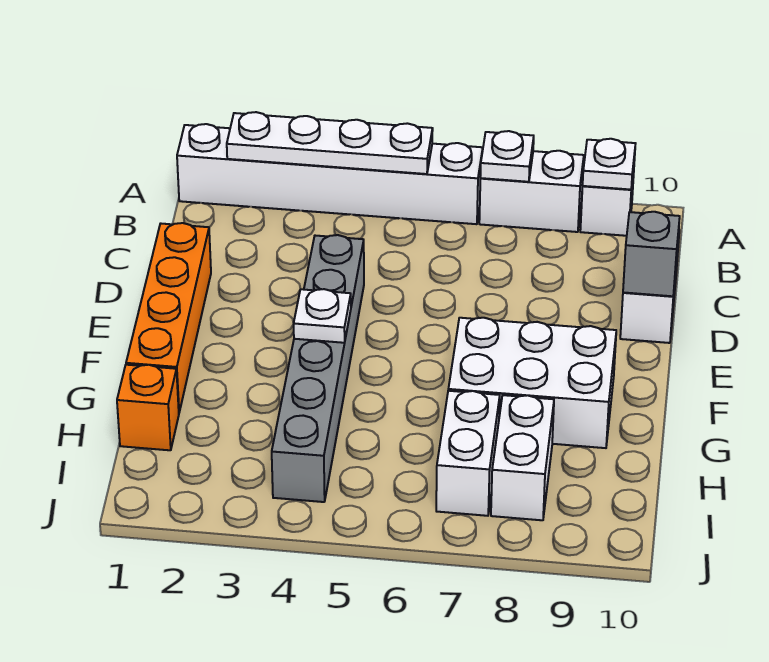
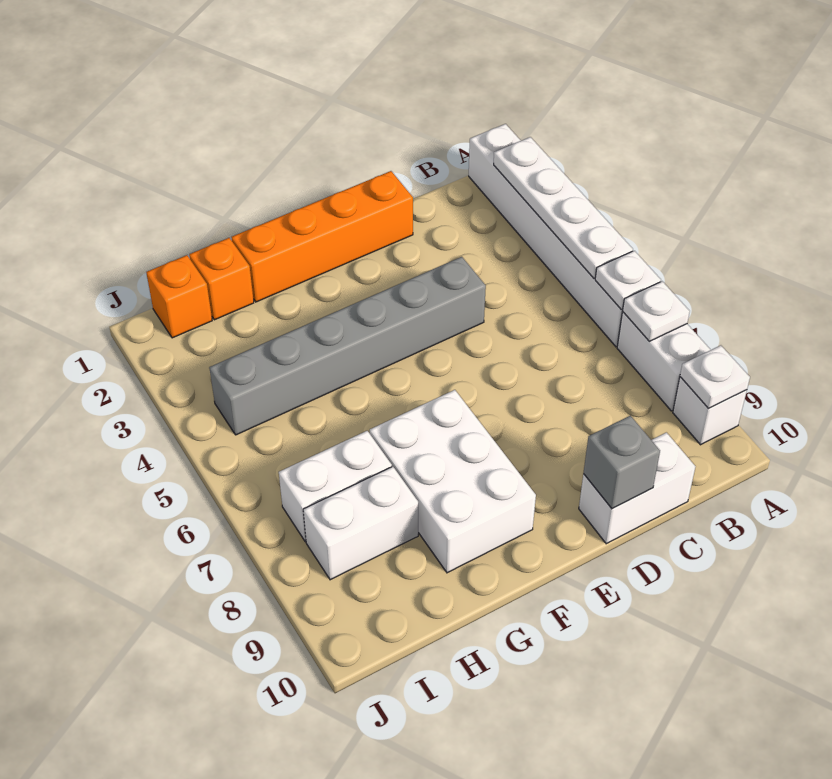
white plate F4 level 2 -> white plate A6 level 2
none -> orange brick I1 level 1

